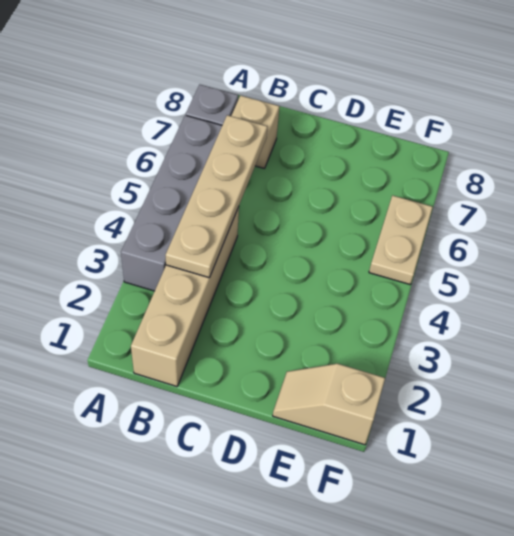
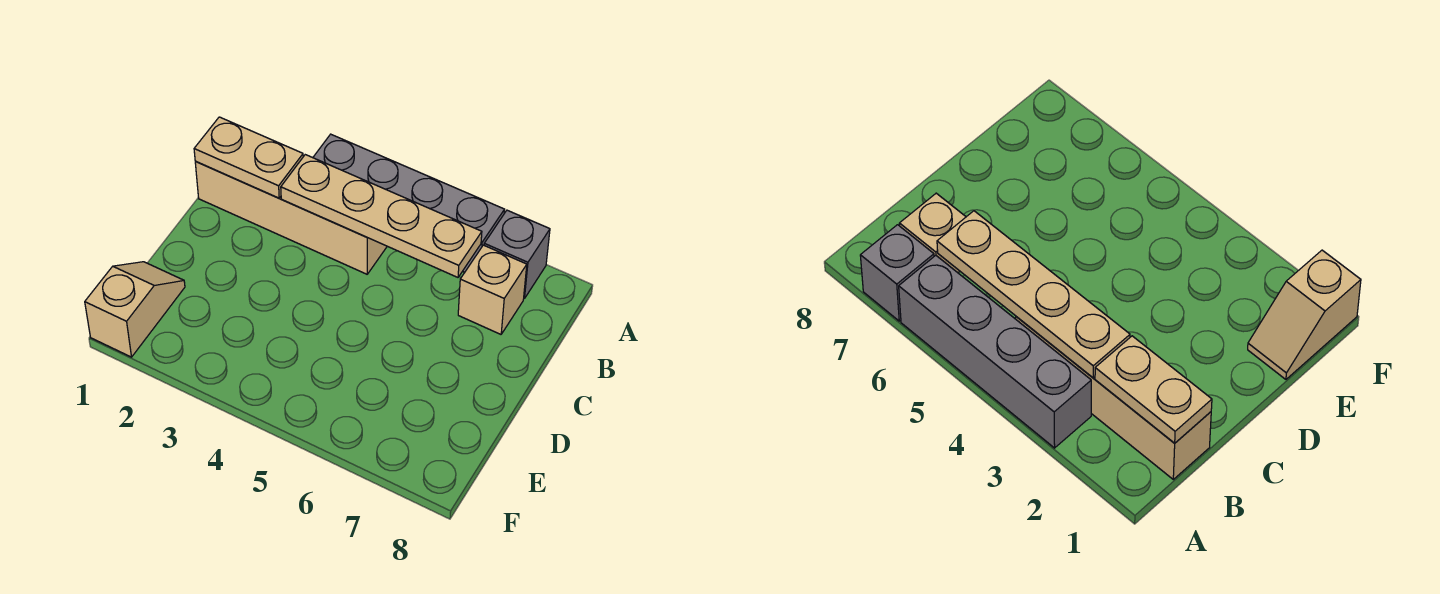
tan plate F5:F6 level 1 -> tan plate B1:B2 level 2

